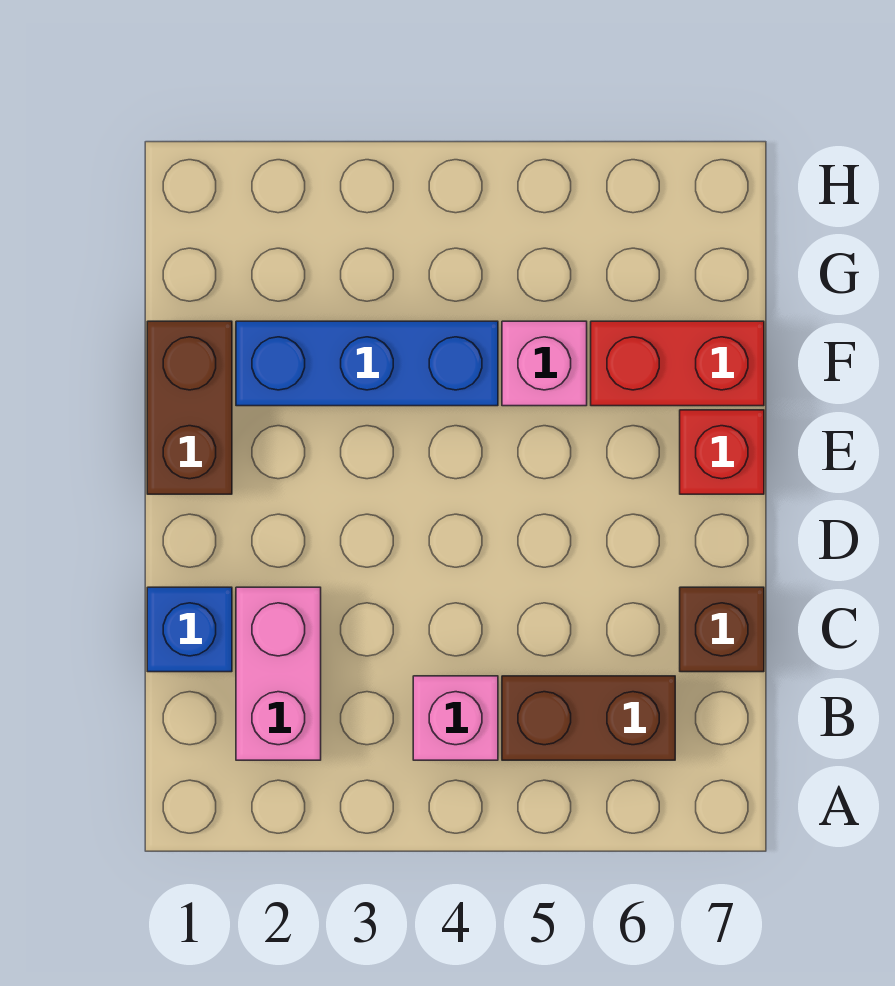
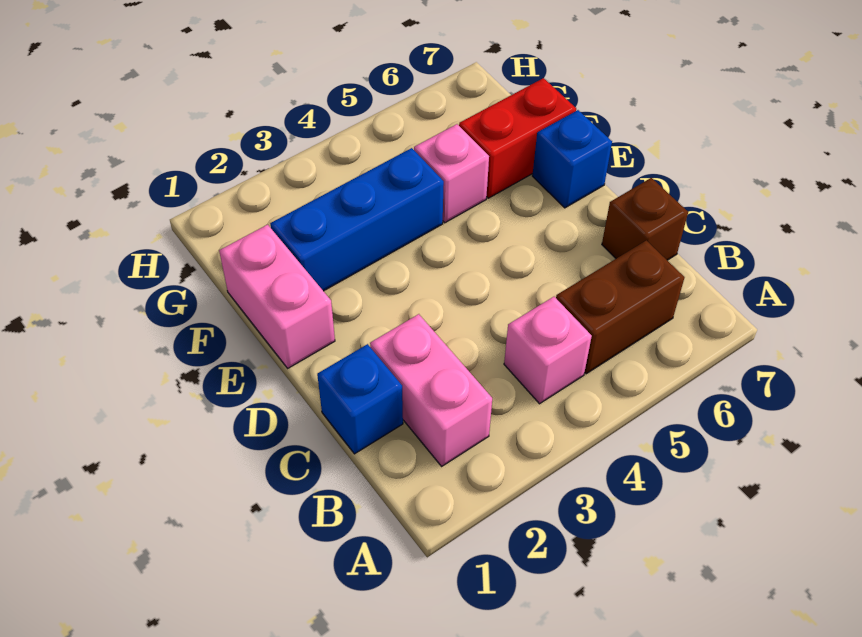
brown brick E1:F1 level 1 -> pink brick E1:F1 level 1
red brick E7 level 1 -> blue brick E7 level 1

